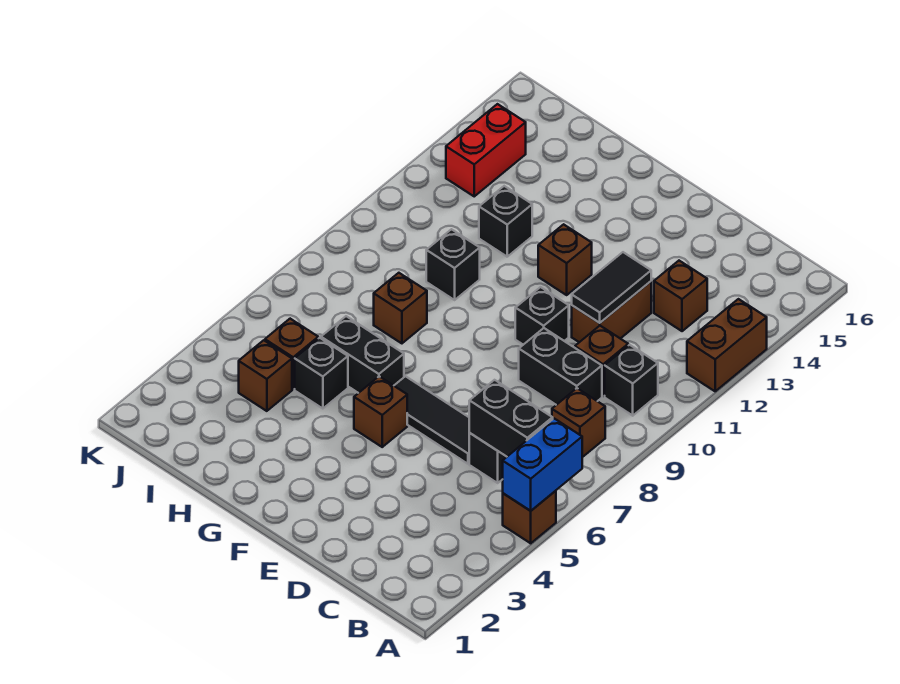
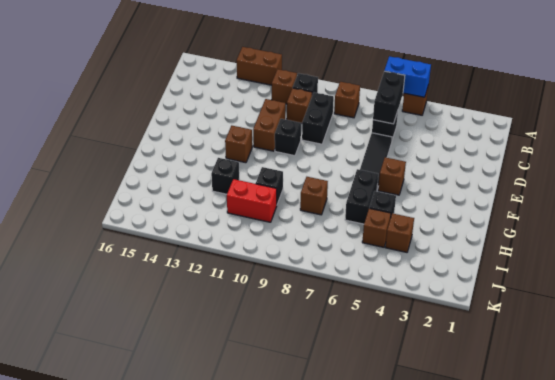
brown brick C13 level 1 -> brown brick B11 level 1
brown brick D11:D12 level 1 -> brown brick D11:E11 level 1
black tile D11:D12 level 2 -> none
red brick J13:J14 level 1 -> red brick I10:I11 level 1

